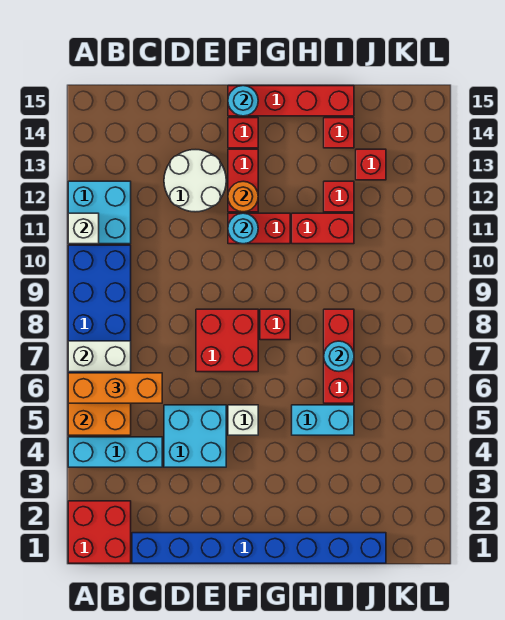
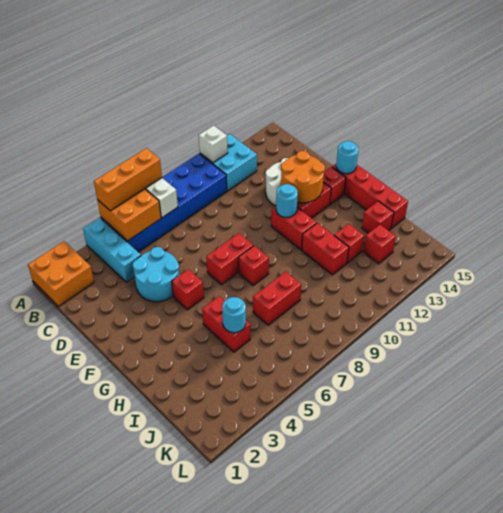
red brick A1:B2 level 1 -> orange brick A1:B2 level 1
orange brick A6:C6 level 3 -> orange brick A5:A7 level 3
blue brick C1:J1 level 1 -> none
cyan brick D4:E5 level 1 -> cyan round brick D4:E5 level 1
red brick E7:F8 level 1 -> red brick F7:F8 level 1
white brick F5 level 1 -> red brick F5 level 1
orange round brick F12 level 2 -> orange round brick E12:F13 level 2
cyan brick H5:I5 level 1 -> red brick H5:I5 level 1
red brick I6:I8 level 1 -> red brick I7:I8 level 1
cyan round brick I7 level 2 -> cyan round brick I5 level 2

